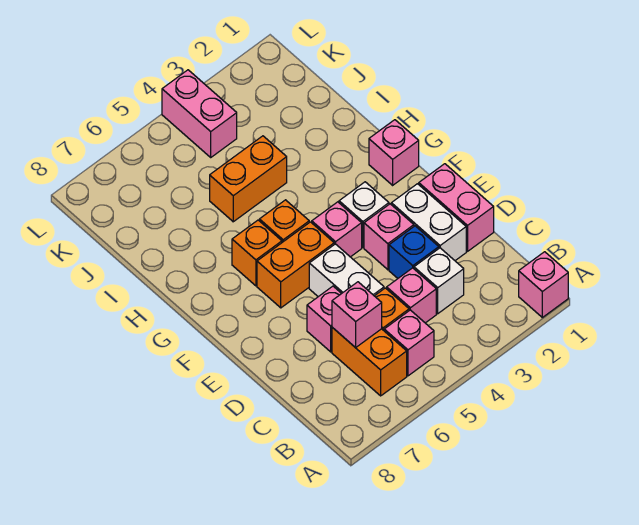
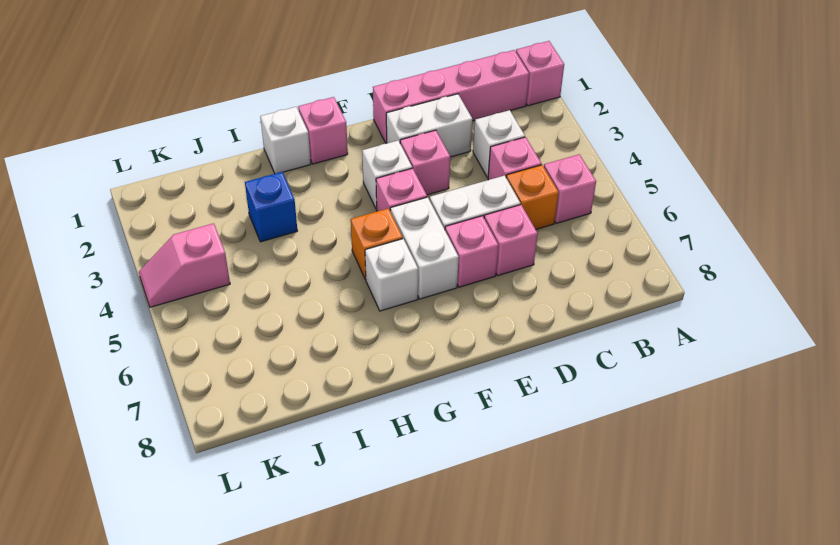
orange brick B6:C6 level 1 -> none
pink brick C6 level 2 -> pink brick E6 level 1
pink brick D1:E1 level 1 -> pink brick B1:E1 level 1
blue brick D3 level 1 -> blue brick I3 level 1
orange brick F5:F6 level 1 -> white brick F5:F6 level 1
orange brick G6 level 1 -> white brick G6 level 1
none -> white brick H1 level 1
orange brick I4:I5 level 1 -> none
pink brick K4:L4 level 1 -> pink slope K4:L4 level 1 top K

